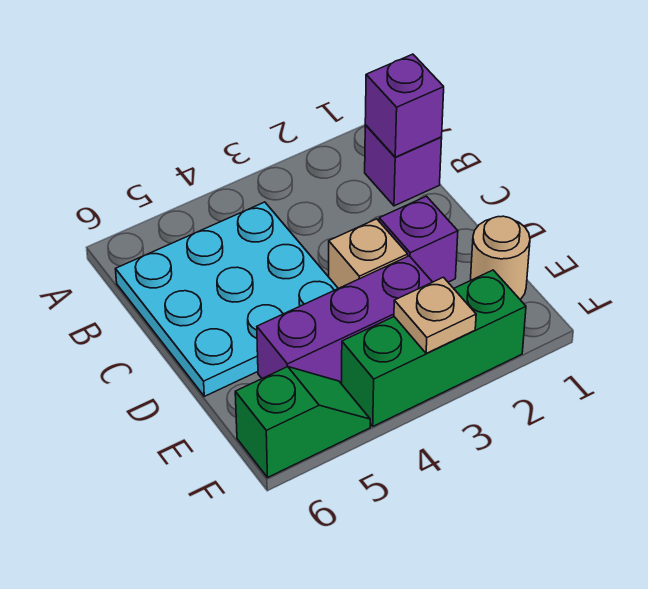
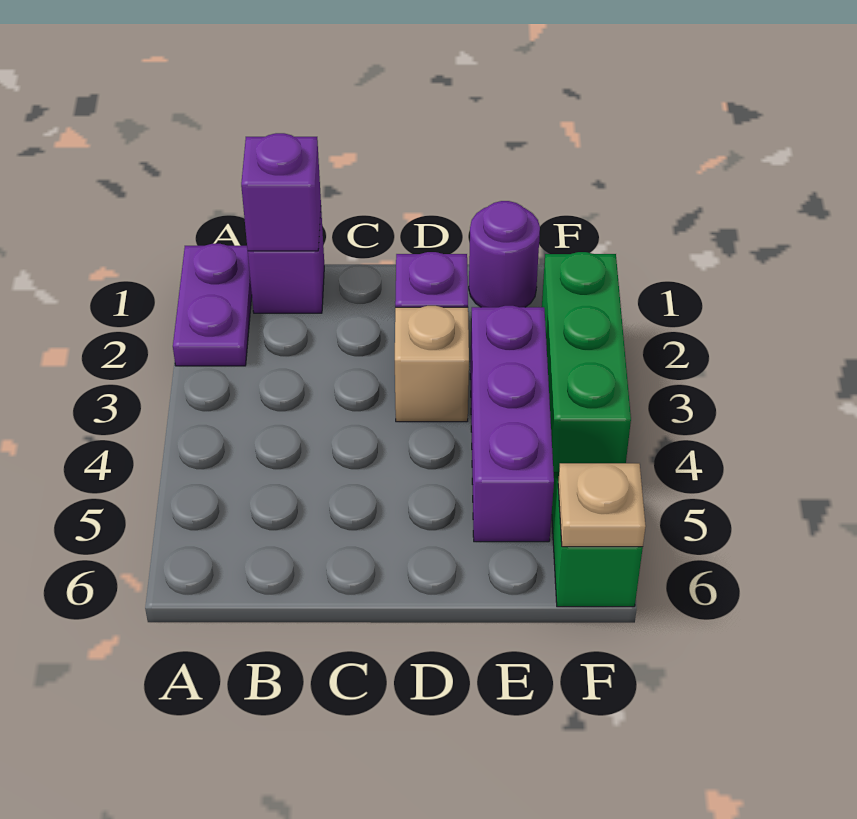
none -> purple plate A1:A2 level 1
cyan plate B4:D6 level 1 -> none
tan round brick E1 level 1 -> purple round brick E1 level 1
tan plate F3 level 2 -> tan plate F6 level 2

